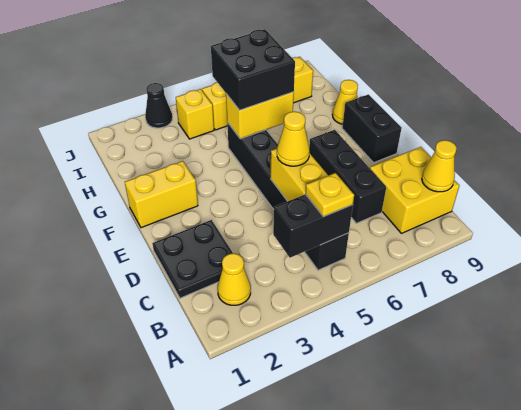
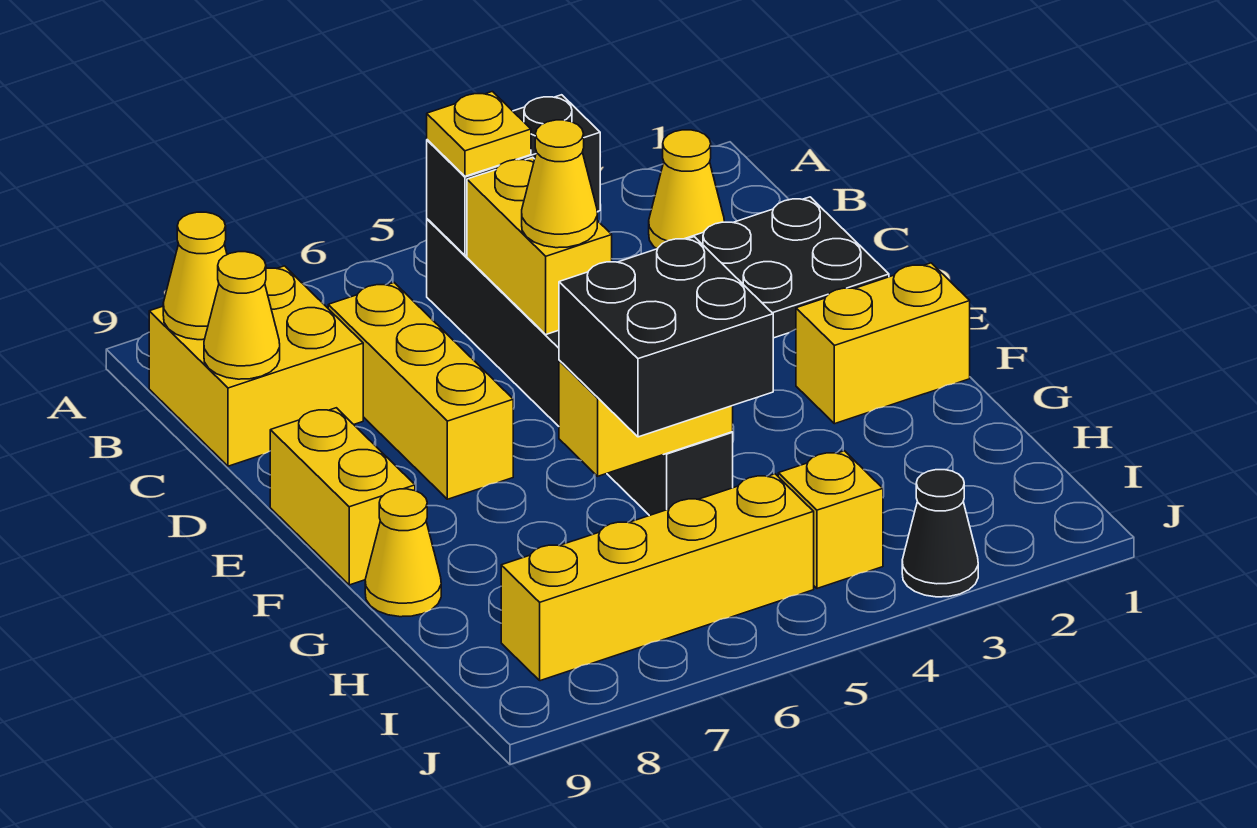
black brick C7:E7 level 1 -> yellow brick C7:E7 level 1
none -> yellow cone C9 level 2
black brick E9:F9 level 1 -> yellow brick E9:F9 level 1

